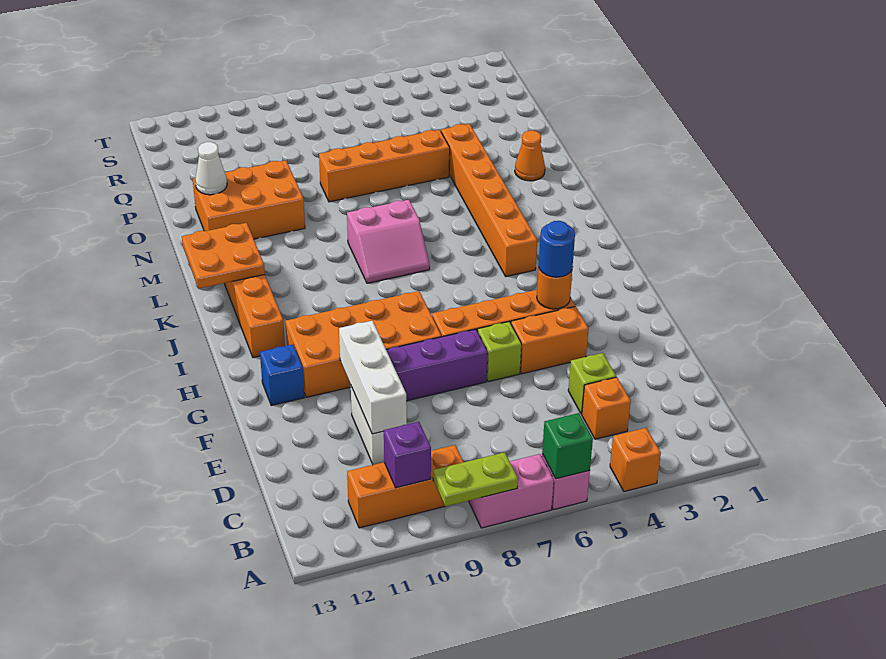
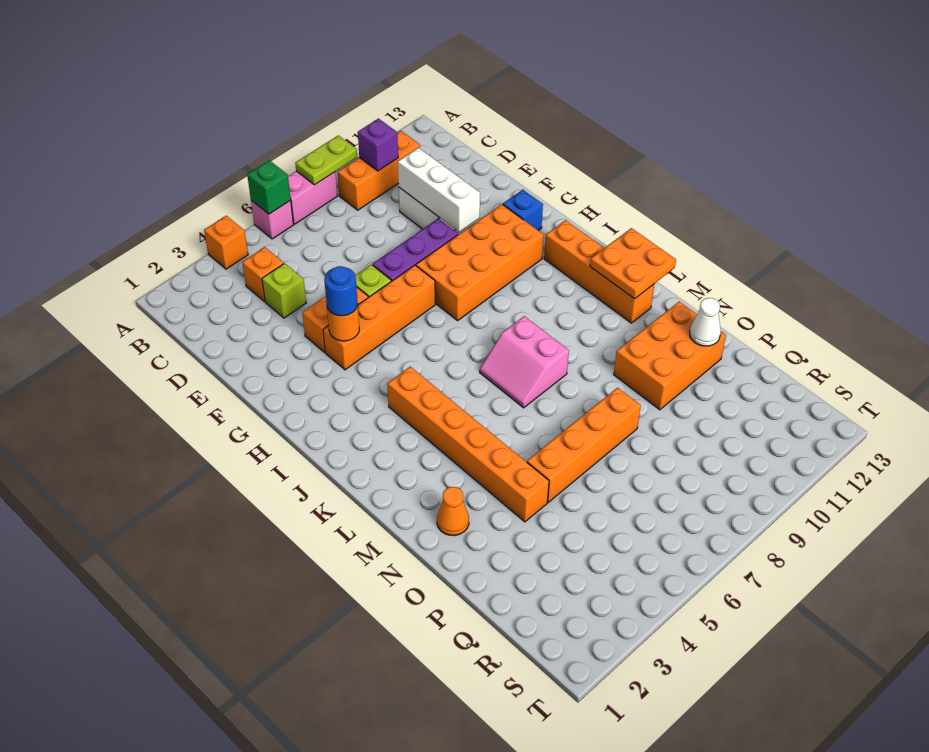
pink slope K7:L8 level 1 top L -> pink slope K7:L8 level 1 top 8

